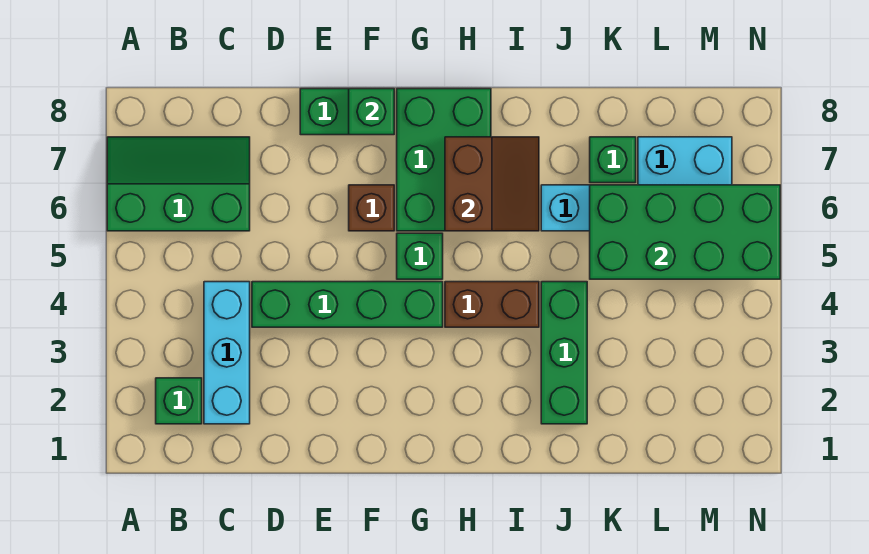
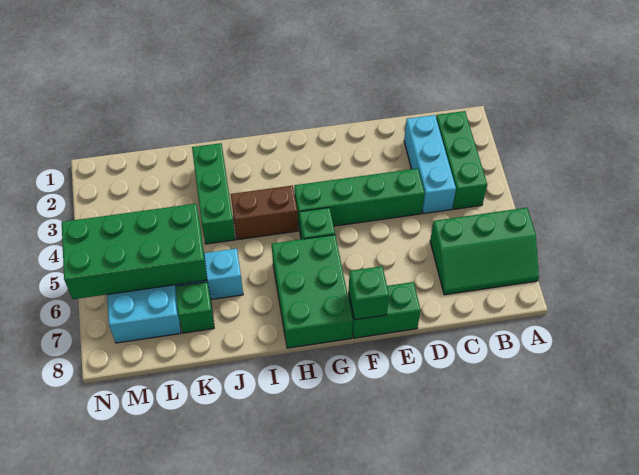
green brick B2 level 1 -> green brick B2:B4 level 1
brown brick F6 level 1 -> none
brown slope H6:I7 level 2 top H -> none

